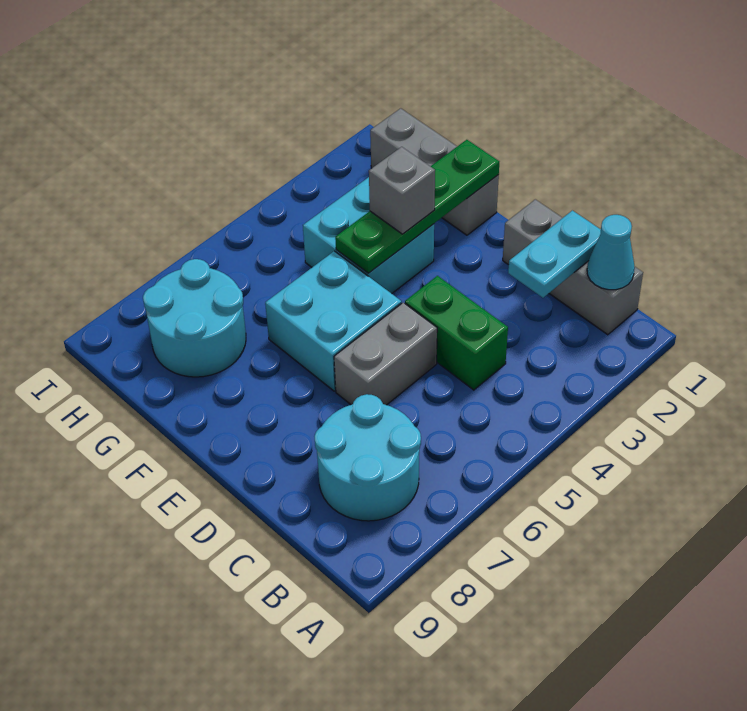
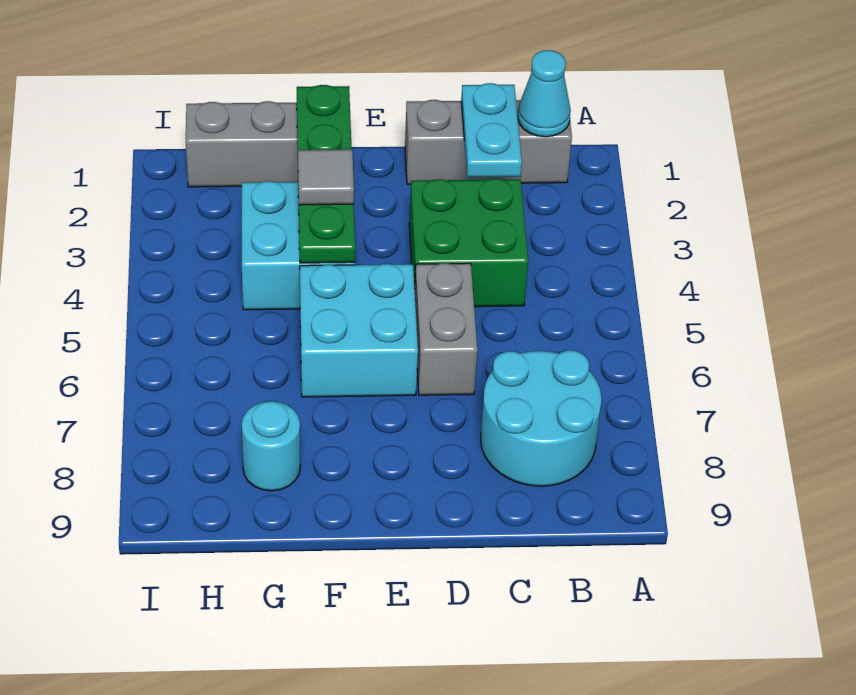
green brick C4:D4 level 1 -> green brick C3:D4 level 1
grey brick F3 level 3 -> grey tile F3 level 3
cyan round brick G7:H8 level 1 -> cyan round brick G8 level 1

